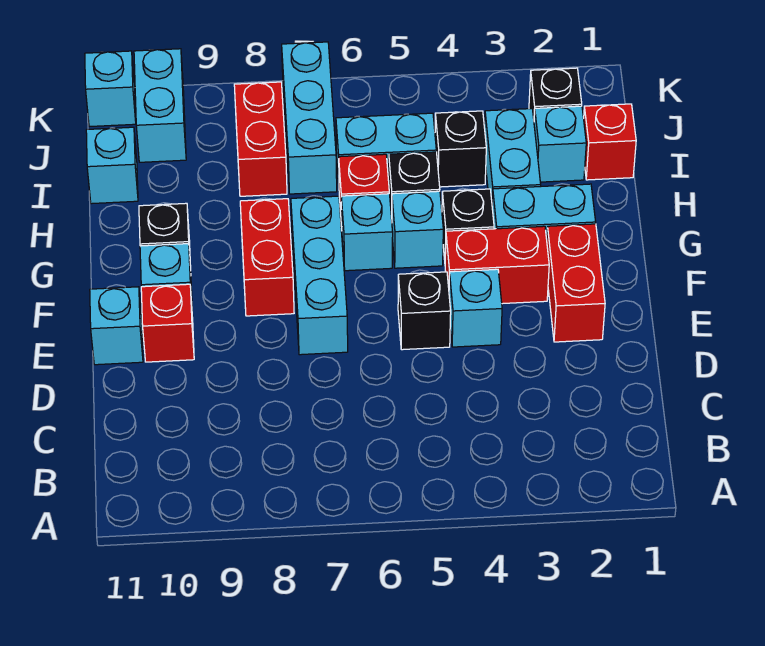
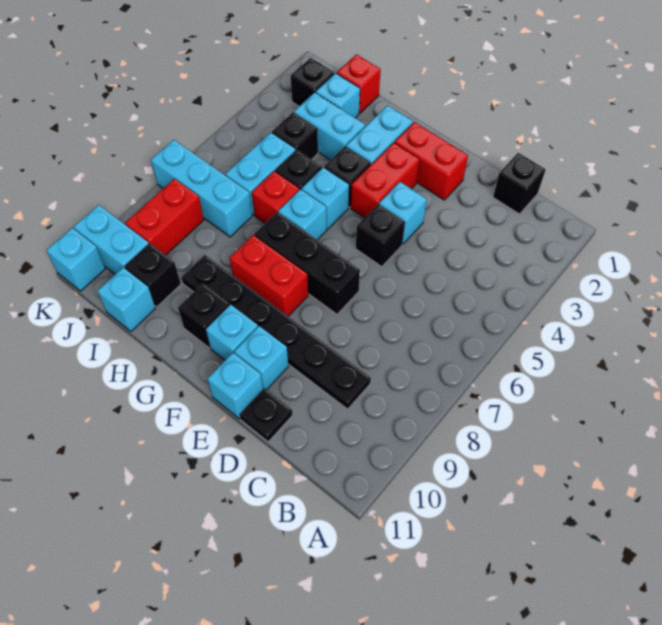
none -> black brick C1 level 1
none -> black plate C9:H9 level 1
none -> black plate D11 level 1
cyan brick E7:G7 level 1 -> black brick E7:G7 level 1
red brick E10 level 1 -> cyan brick E10 level 1
red brick I8:J8 level 1 -> red brick J8:J9 level 1
none -> black brick I10 level 1

